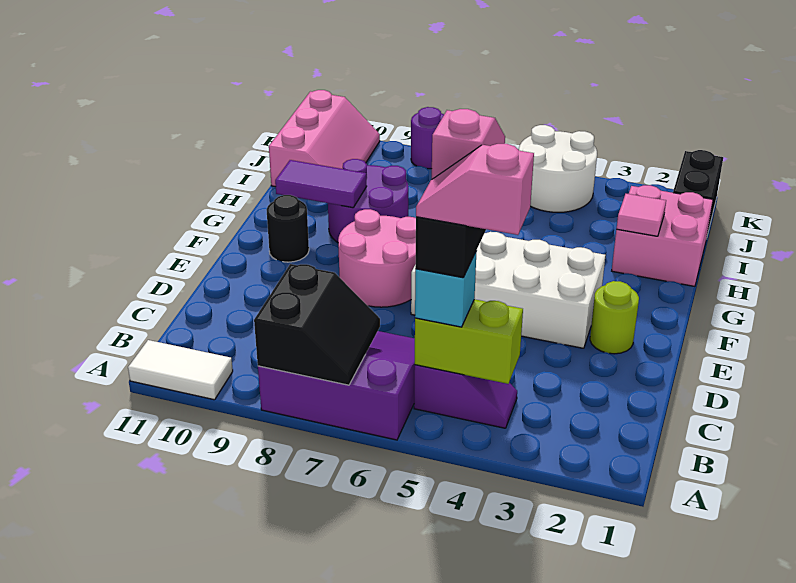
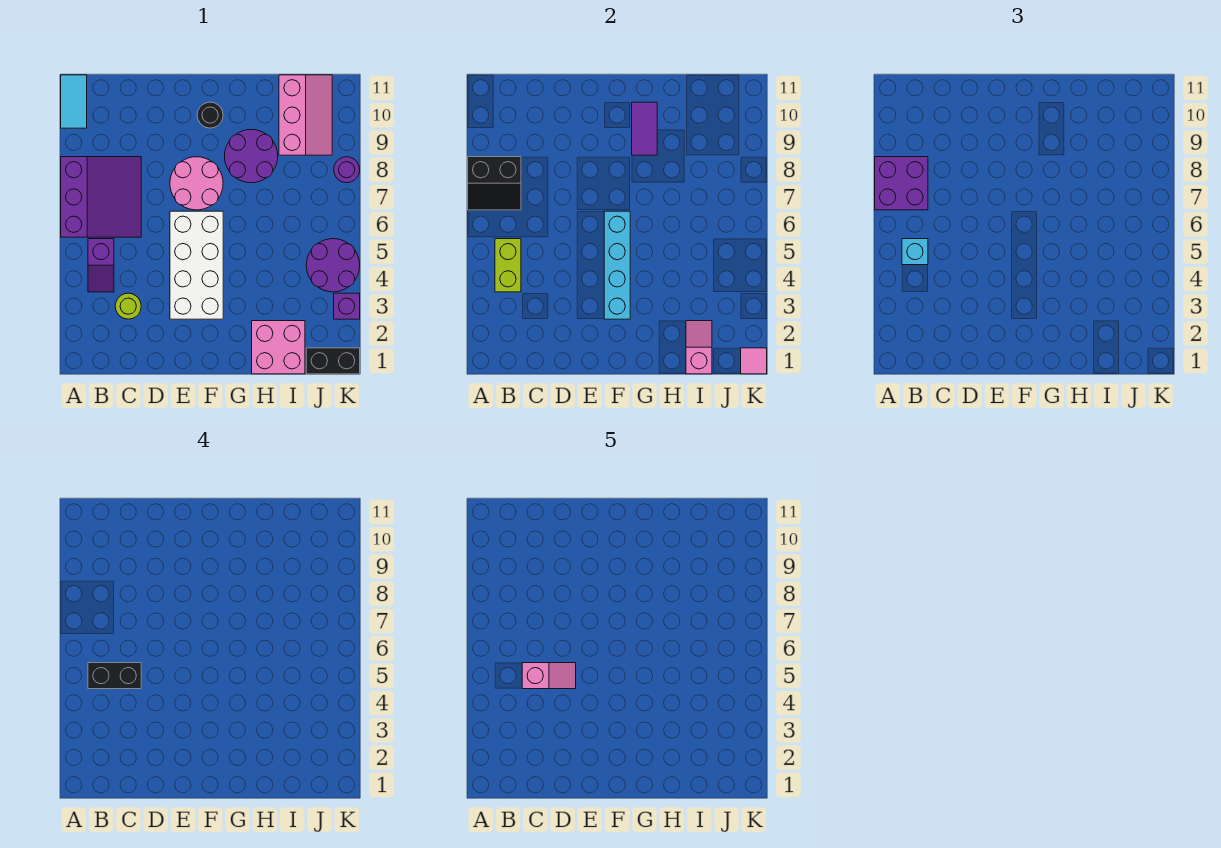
none -> purple brick A7:B8 level 3
white tile A10:A11 level 1 -> cyan tile A10:A11 level 1
pink slope B4:B5 level 5 top 4 -> pink slope I1:I2 level 2 top 1
lime round brick E2 level 1 -> lime round brick C3 level 1
none -> cyan brick F3:F6 level 2
pink tile H2 level 2 -> pink tile K1 level 2
pink slope I10:K11 level 1 top 11 -> pink slope I9:J11 level 1 top I
white round brick J4:K5 level 1 -> purple round brick J4:K5 level 1
none -> purple brick K3 level 1

